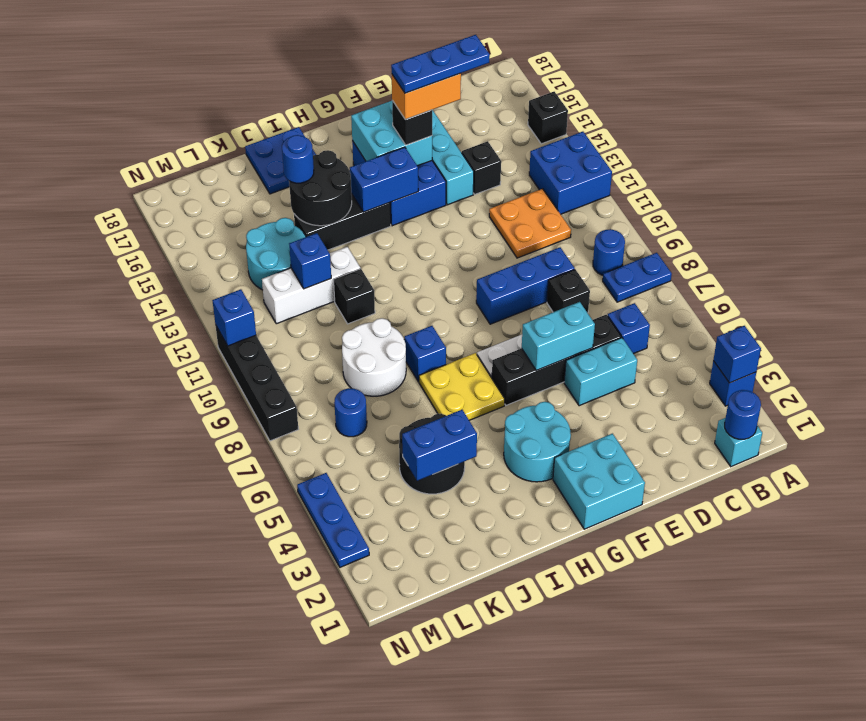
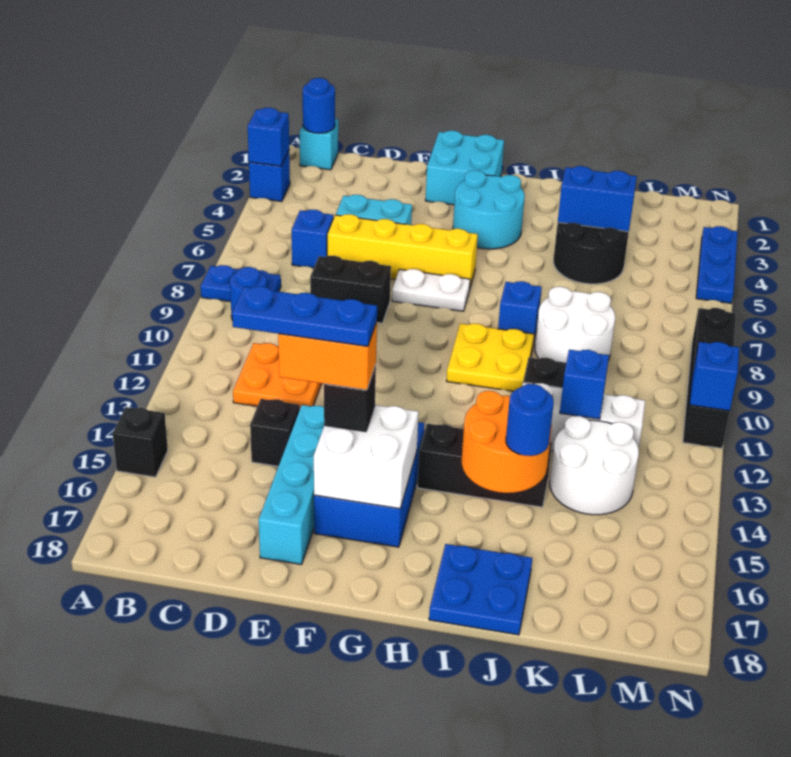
blue brick A12:B13 level 1 -> none
black brick D6:G6 level 1 -> yellow brick D6:G6 level 1
black brick D8 level 1 -> black brick D8:E8 level 1
blue brick D9:F9 level 1 -> none
cyan brick E6:F6 level 2 -> none
cyan brick F15:G16 level 2 -> white brick F15:G16 level 2
blue brick G14:H14 level 2 -> none
yellow plate H6:I7 level 1 -> yellow plate H9:I10 level 1
black round brick I14:J15 level 2 -> orange round brick I14:J15 level 2
cyan round brick K13:L14 level 1 -> white round brick K13:L14 level 1
blue round brick L7 level 1 -> none

